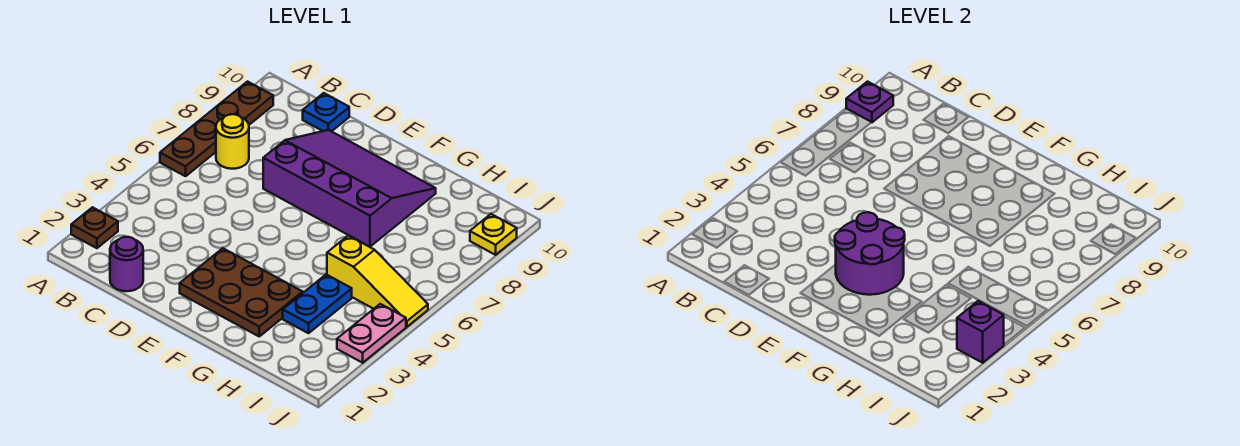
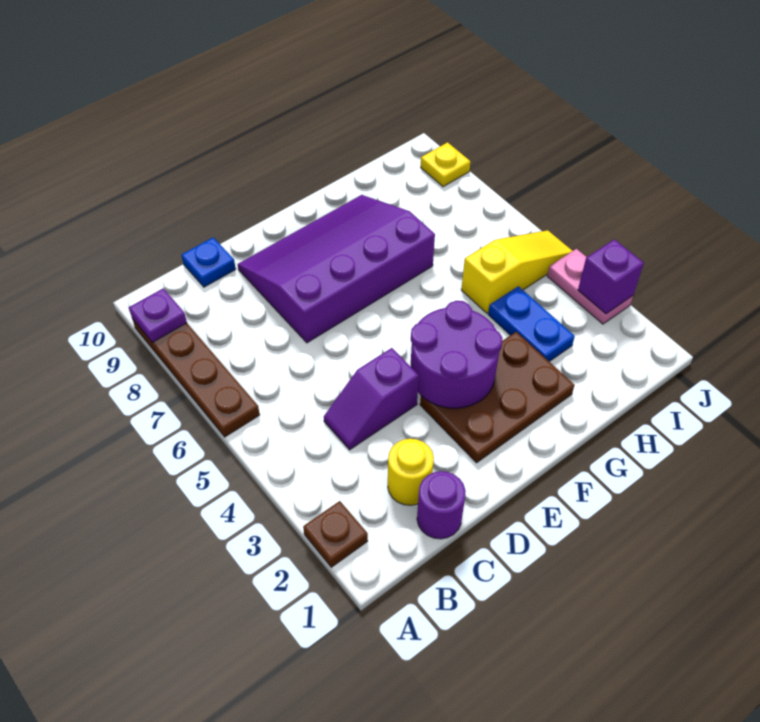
yellow round brick B7 level 1 -> yellow round brick C2 level 1
none -> purple slope C4:D4 level 1 top D

